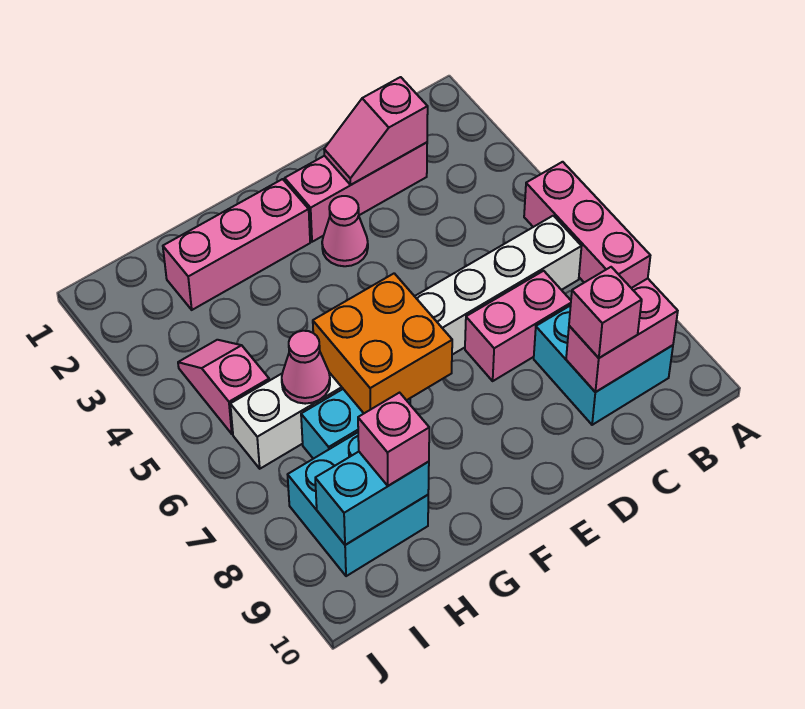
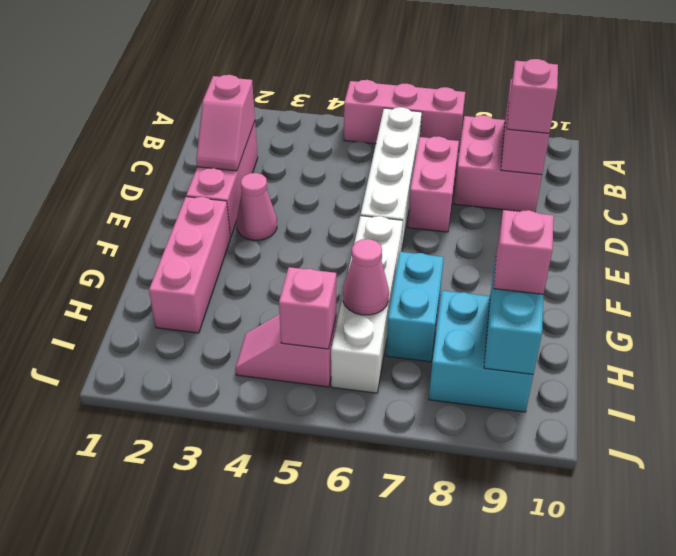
cyan brick B8:C9 level 1 -> pink brick B8:C9 level 1
orange brick F6:G7 level 2 -> none
none -> pink brick I5 level 2

